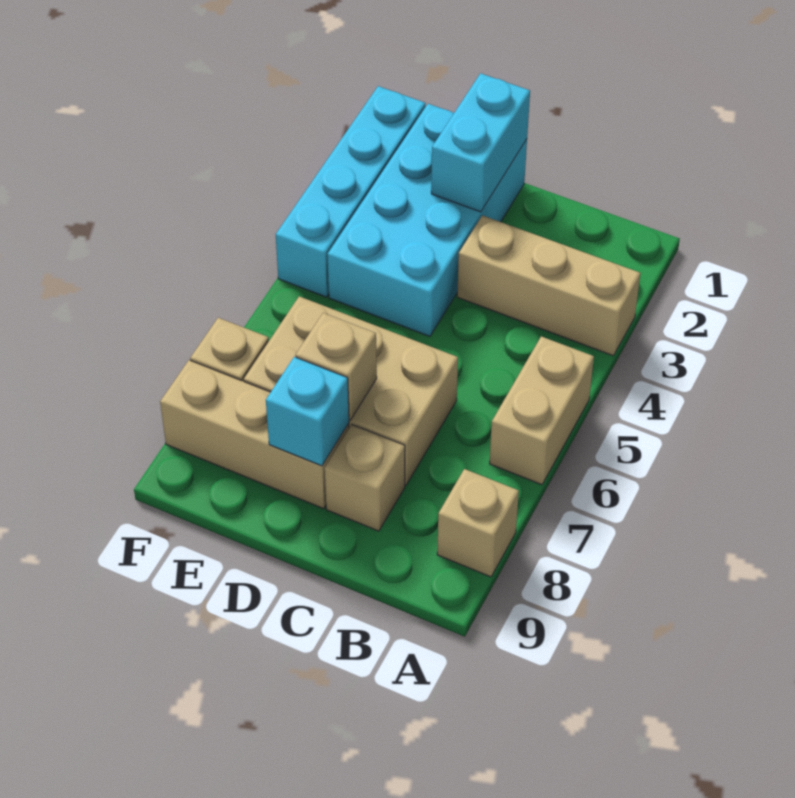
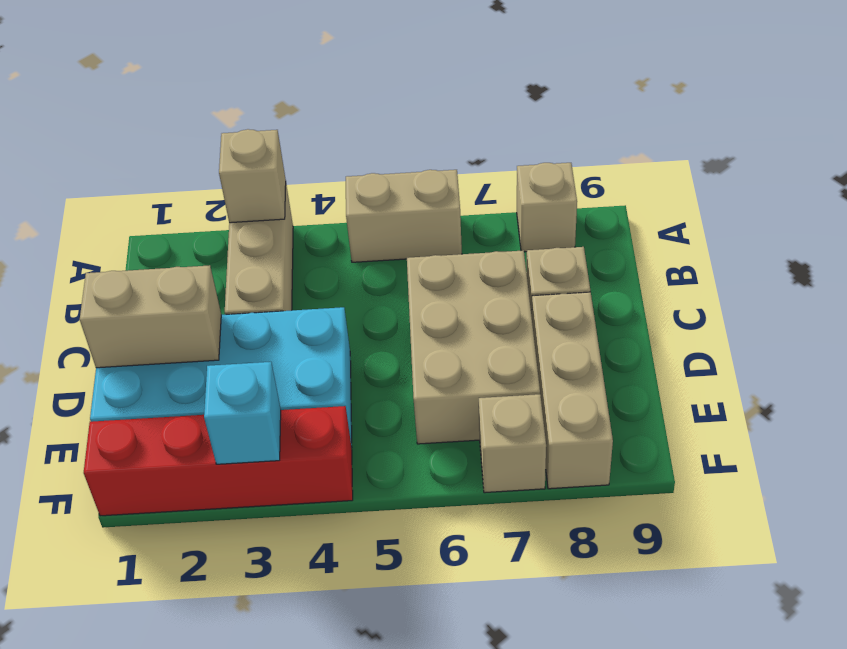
cyan brick D1:D2 level 2 -> tan brick D1:D2 level 2
tan brick D7 level 2 -> tan brick A3 level 2
cyan brick D8 level 2 -> cyan brick F3 level 2
cyan brick F1:F4 level 1 -> red brick F1:F4 level 1

